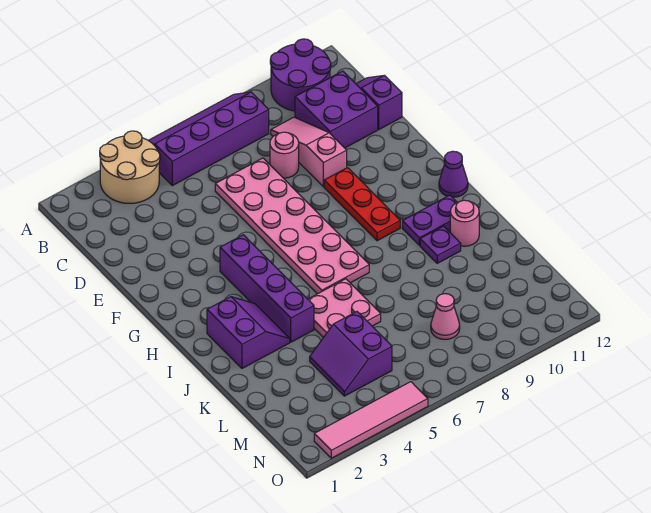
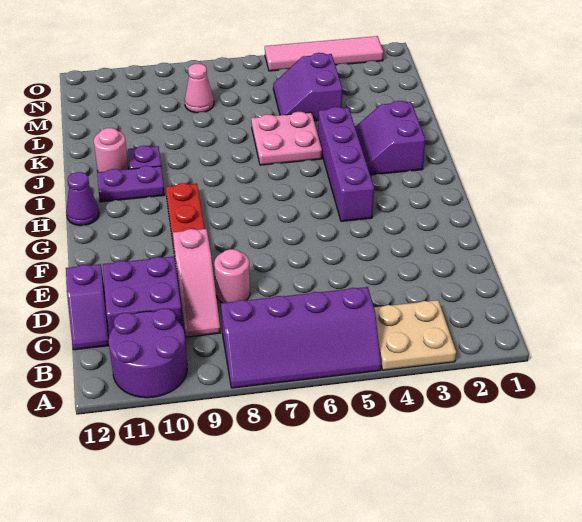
tan round brick A3:B4 level 1 -> tan plate A3:B4 level 1
pink plate D6:I7 level 1 -> none
purple slope L4:M5 level 1 top 5 -> purple slope L4:M5 level 1 top 4

